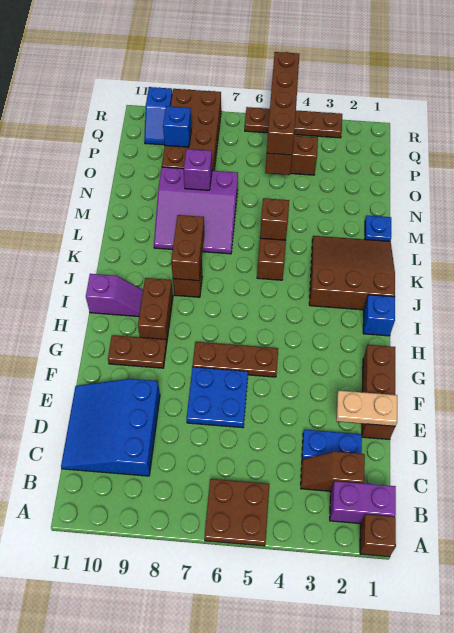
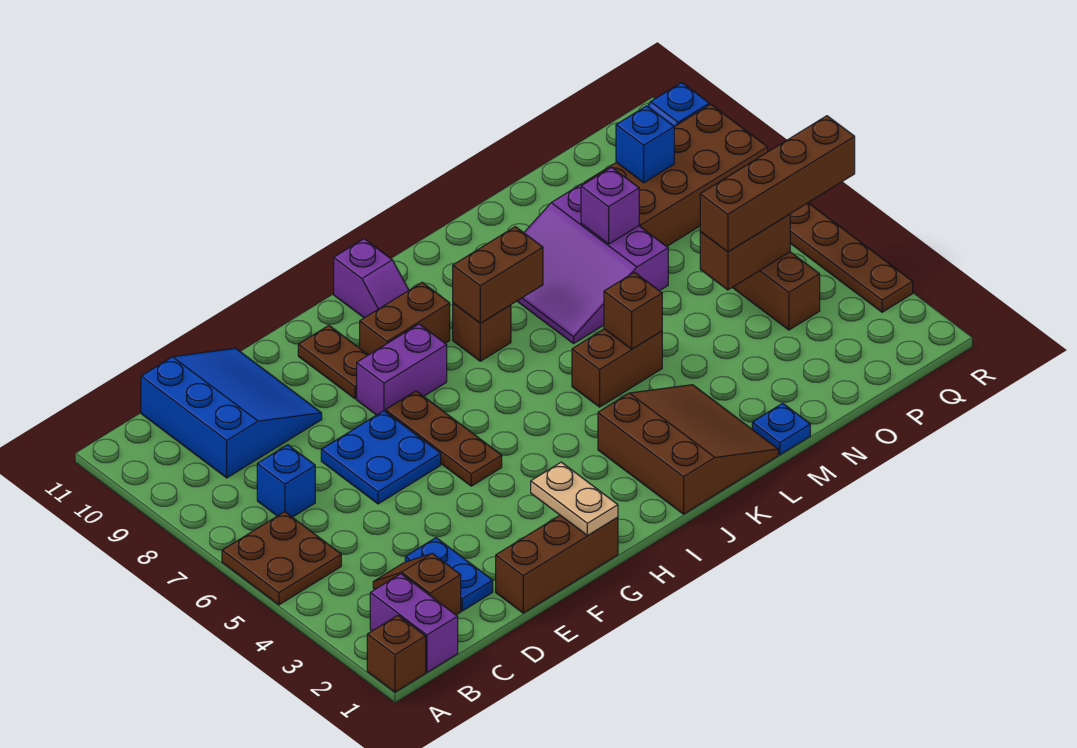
blue slope C9:E11 level 1 top 9 -> blue slope C9:E11 level 1 top C
tan plate E1:E2 level 2 -> tan plate G1:G2 level 2
none -> purple brick G8:H8 level 1
blue brick I1 level 1 -> blue brick C7 level 1

